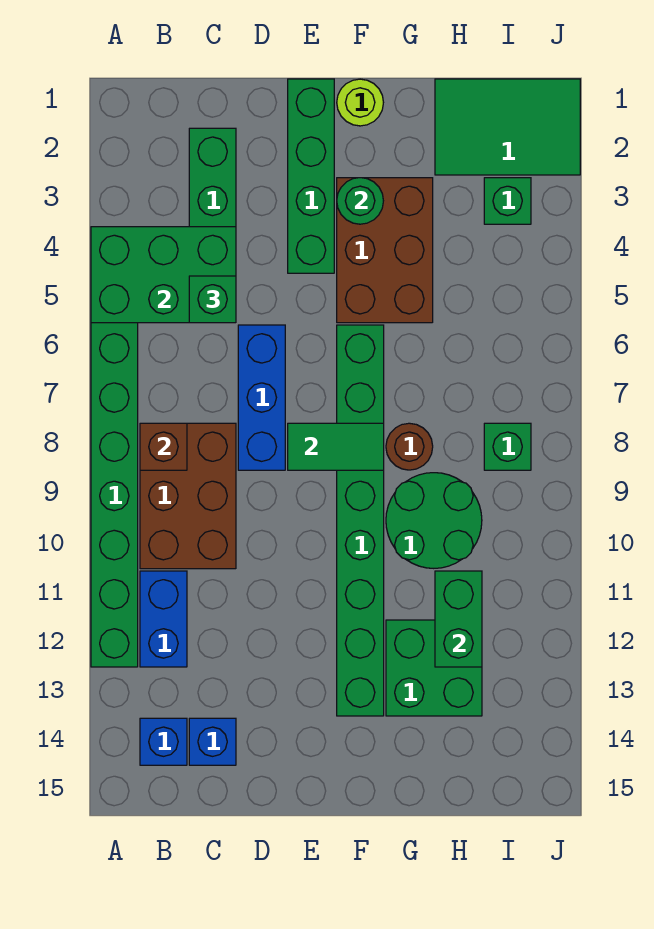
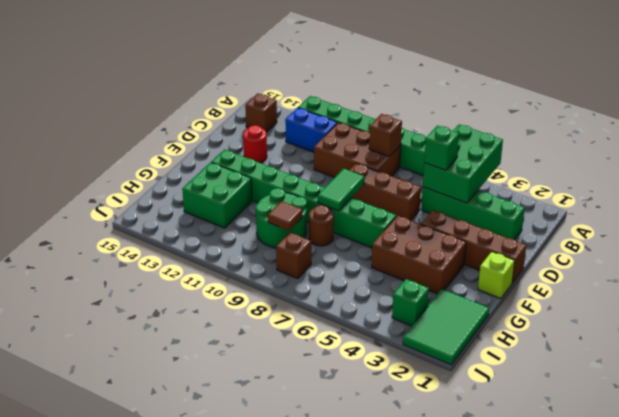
blue brick B14 level 1 -> brown brick B14 level 1
blue brick C14 level 1 -> none
blue brick D6:D8 level 1 -> brown brick D6:D8 level 1
none -> red round brick D13 level 1
green brick E1:E4 level 1 -> brown brick E1:E4 level 1
lime round brick F1 level 1 -> lime brick F1 level 1
green round brick F3 level 2 -> none
none -> brown tile H9 level 2
green brick H11:H12 level 2 -> none
green brick I8 level 1 -> brown brick I8 level 1

